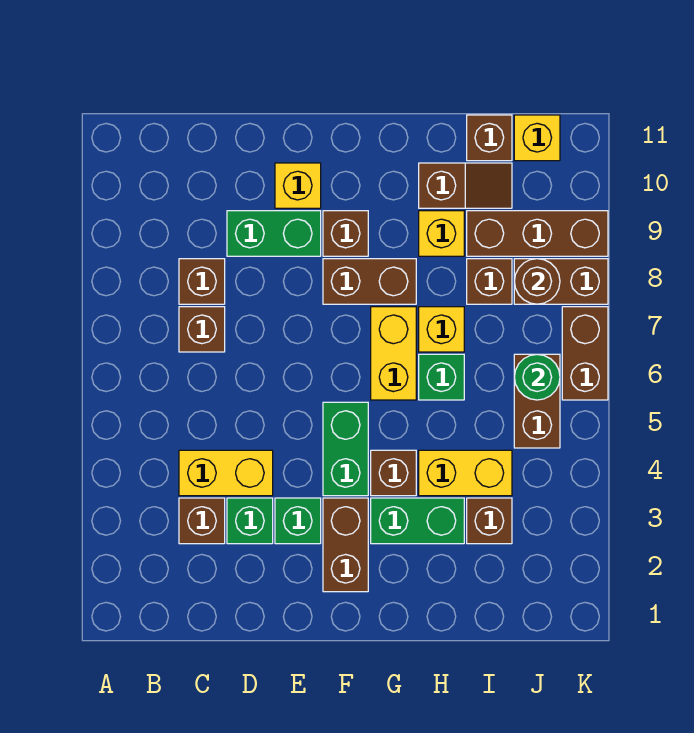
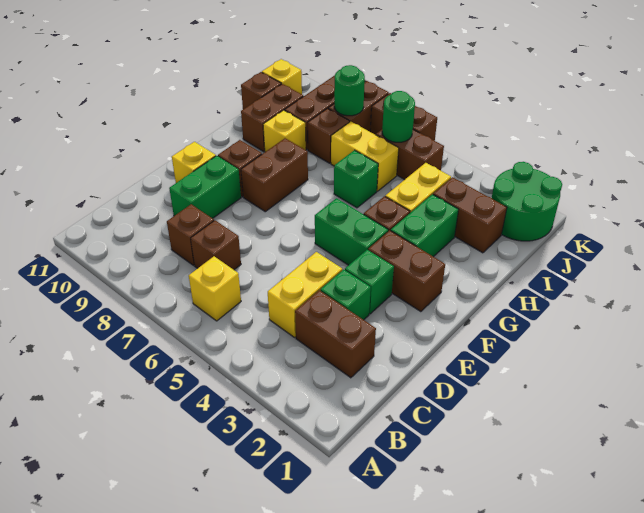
brown brick C3 level 1 -> brown brick C2:C3 level 1
yellow brick G6:G7 level 1 -> yellow brick I6:I7 level 1
yellow brick H7 level 1 -> yellow brick B6 level 1
brown slope H10:I10 level 1 top H -> brown brick H10:I10 level 1
brown brick I3 level 1 -> brown brick I2:I3 level 1
none -> green round brick J1:K2 level 1
brown round brick J8 level 2 -> green round brick J8 level 2

